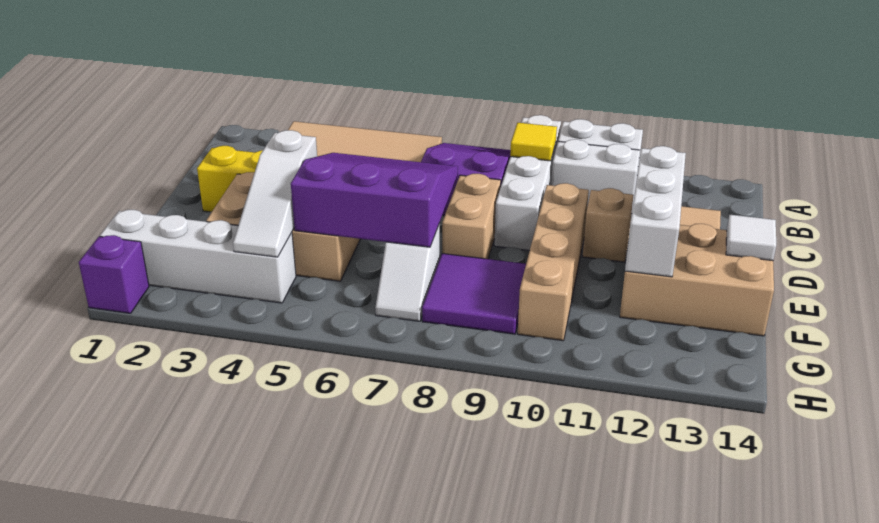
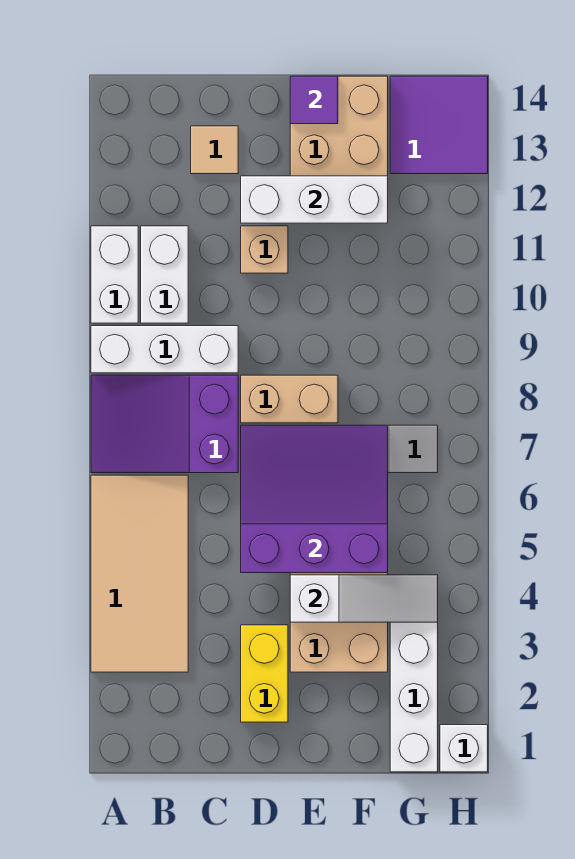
white brick A9:D9 level 1 -> white brick A9:C9 level 1
yellow tile B9 level 2 -> none
purple slope D5:F7 level 2 top F -> purple slope D5:F7 level 2 top 5
tan brick D10:G10 level 1 -> none
white tile E14 level 2 -> purple tile E14 level 2
purple tile F8:G9 level 1 -> purple tile G13:H14 level 1
purple brick H1 level 1 -> white brick H1 level 1

